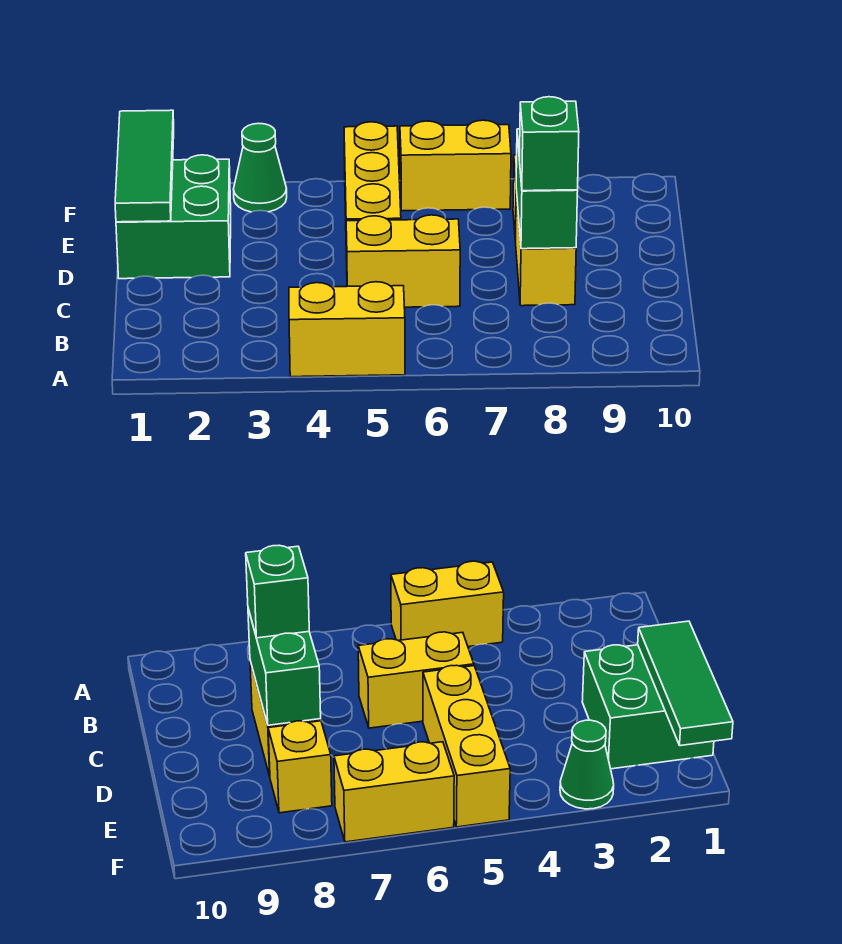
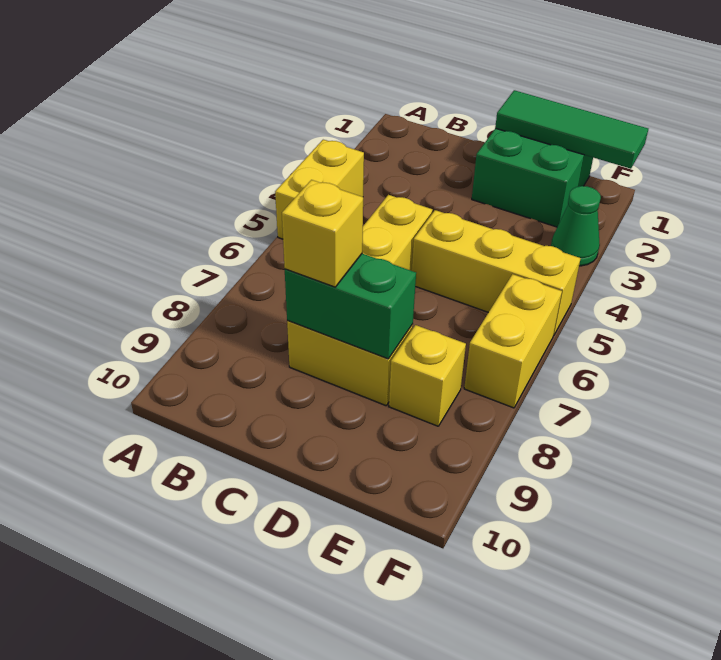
green brick C8 level 3 -> yellow brick C8 level 3

